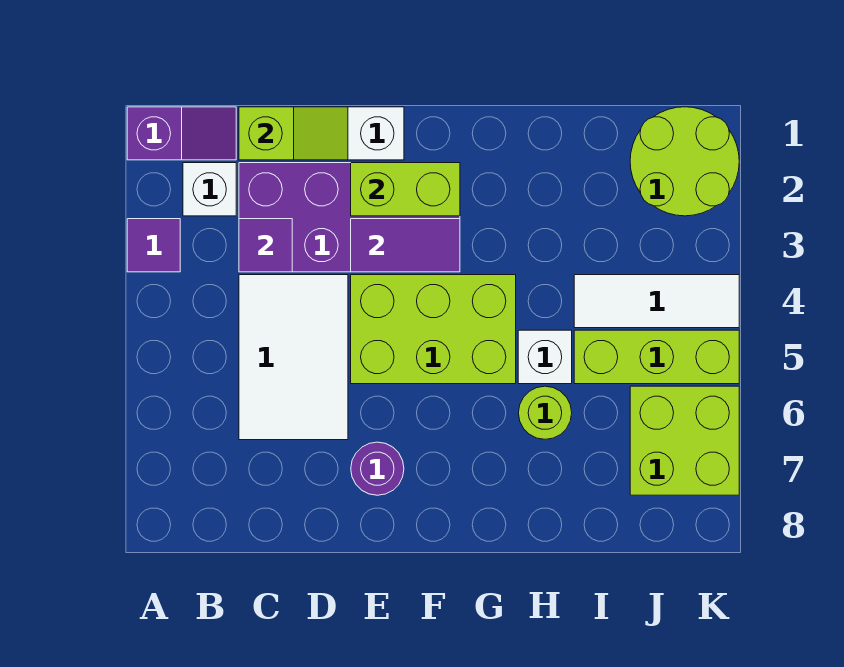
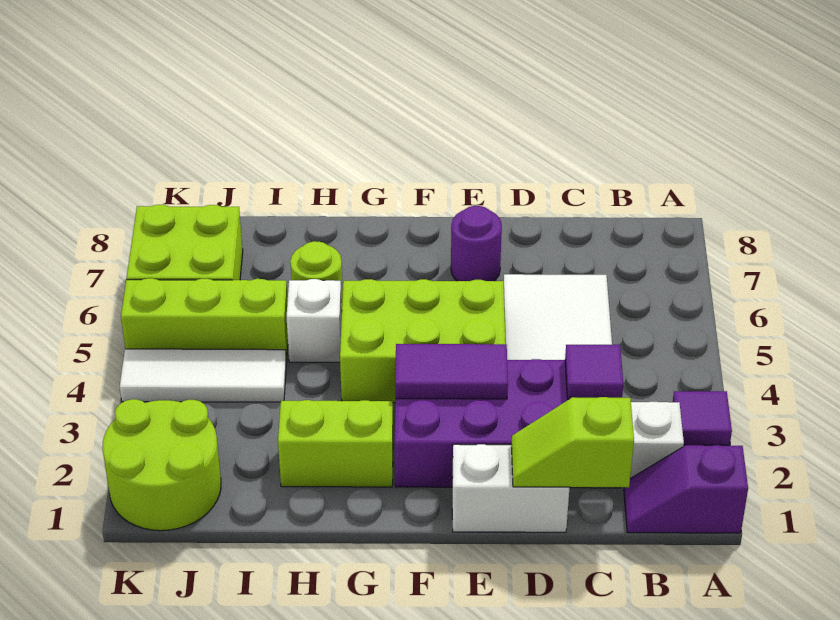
lime brick E2:F2 level 2 -> lime brick G2:H2 level 1

